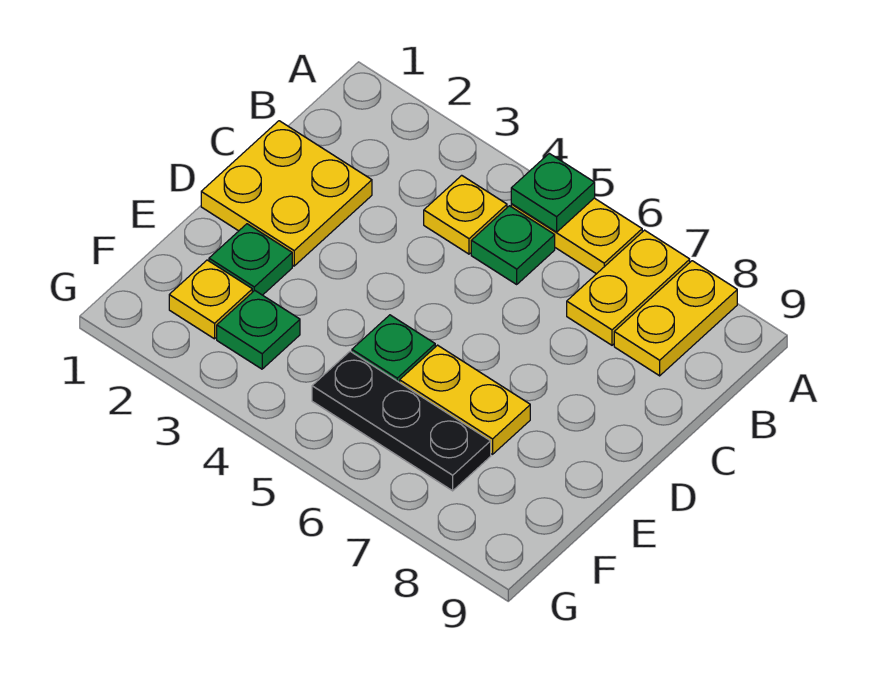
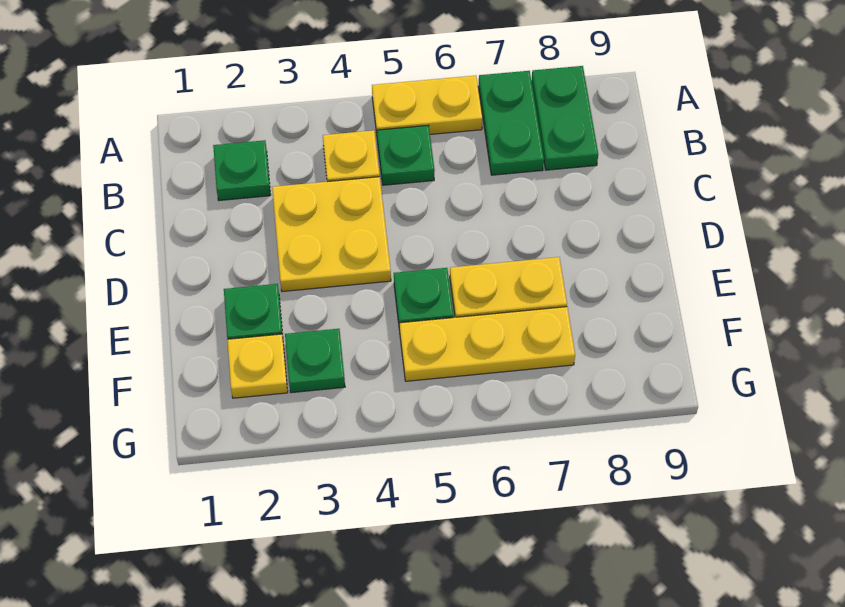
green plate A5 level 2 -> green plate B2 level 1
yellow plate A7:B7 level 1 -> green plate A7:B7 level 1
yellow plate A8:B8 level 1 -> green plate A8:B8 level 1
yellow plate C1:D2 level 1 -> yellow plate C3:D4 level 1
black plate F5:F7 level 1 -> yellow plate F5:F7 level 1

